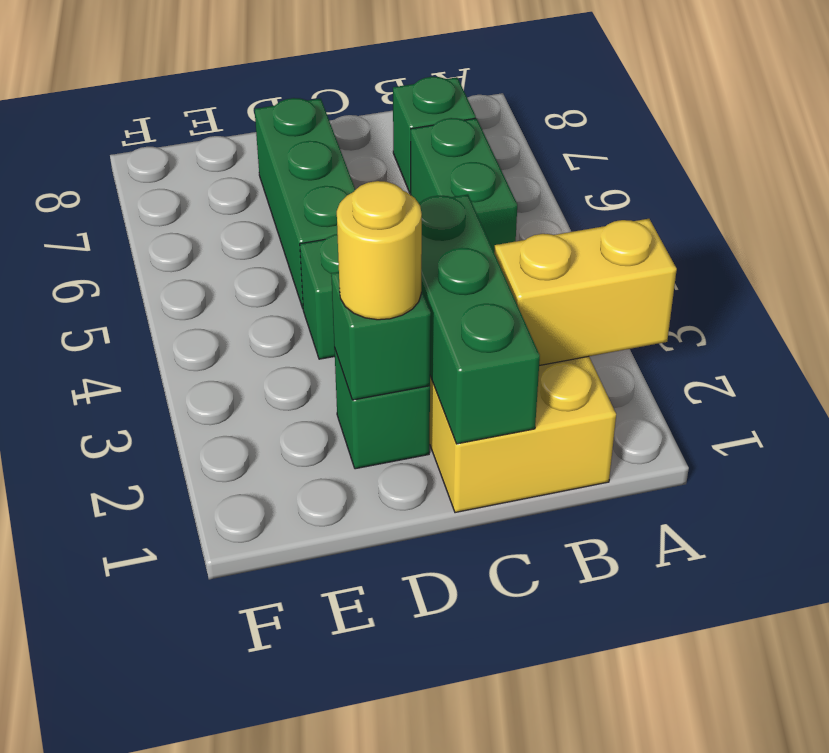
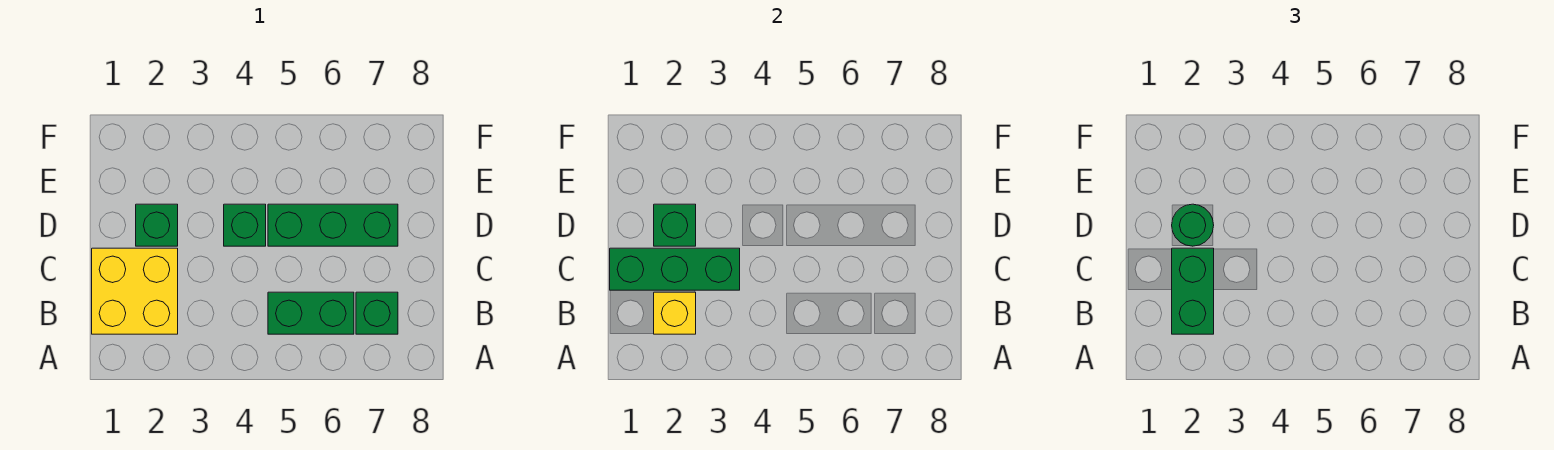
yellow brick A2:B2 level 2 -> yellow brick B2 level 2
none -> green brick B2:C2 level 3
yellow round brick D2 level 3 -> green round brick D2 level 3

